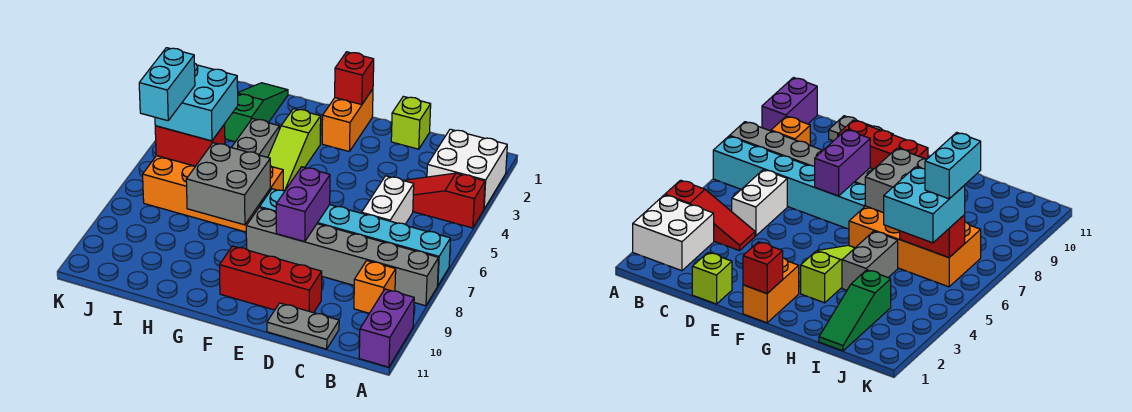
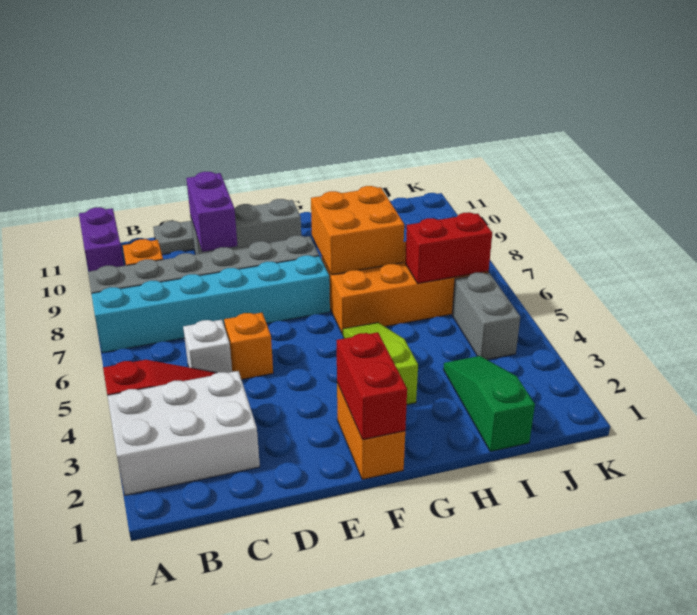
white brick A2:B3 level 1 -> white brick A2:C3 level 1
white brick C5:C6 level 1 -> white brick C5 level 1
lime brick D1 level 1 -> none
none -> orange brick D5 level 1
red brick D10:F10 level 1 -> grey brick D10:F10 level 1
purple brick E7:E8 level 2 -> purple brick D9:D10 level 2
red brick F1 level 2 -> red brick F1:F2 level 2
grey brick G7:H8 level 2 -> orange brick G7:H8 level 2
grey brick H4:H5 level 1 -> grey brick J4:J5 level 1
green slope I1:I3 level 1 top 3 -> green slope I1:I3 level 1 top 1
cyan brick I5:J6 level 3 -> none
cyan brick J6:J7 level 4 -> none

